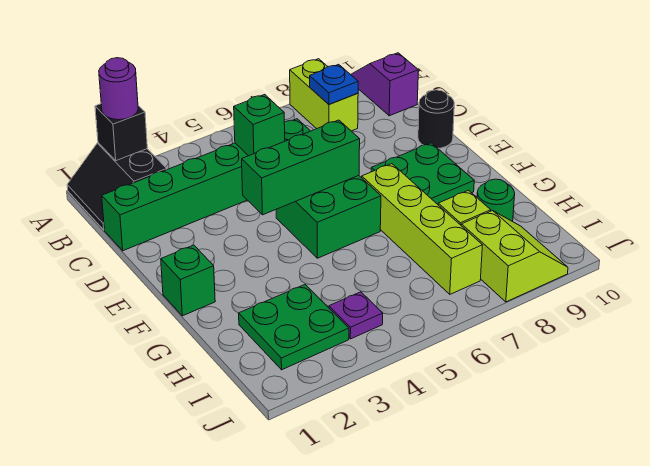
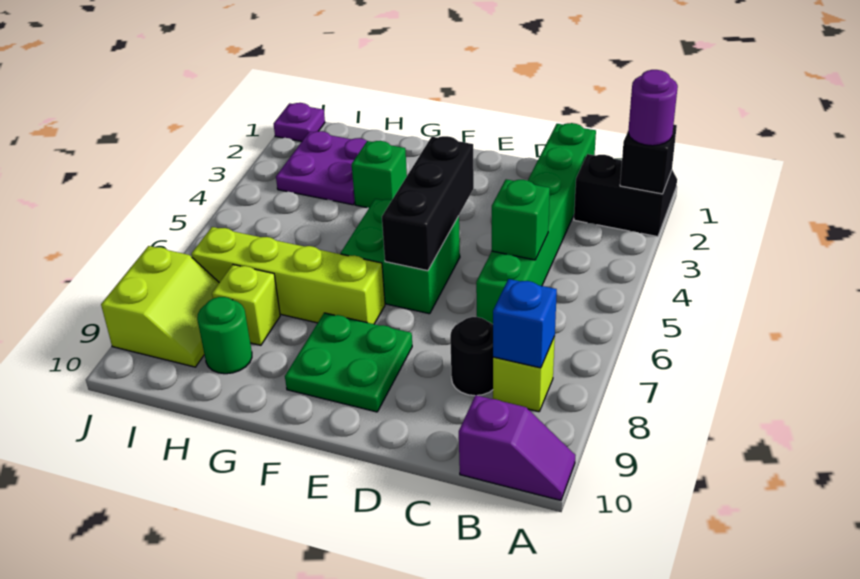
lime brick A8:B8 level 1 -> lime brick B8 level 1
blue plate B8 level 2 -> blue brick B8 level 2
black round brick D10 level 1 -> black round brick C8 level 1
green brick E4:E6 level 2 -> black brick E4:E6 level 2
green brick F1 level 1 -> green brick G3 level 1
green plate H2:I3 level 1 -> purple plate H2:I3 level 1
purple plate I4 level 1 -> purple plate J1 level 1
lime slope I8:J9 level 1 top 8 -> lime slope I8:J9 level 1 top J

